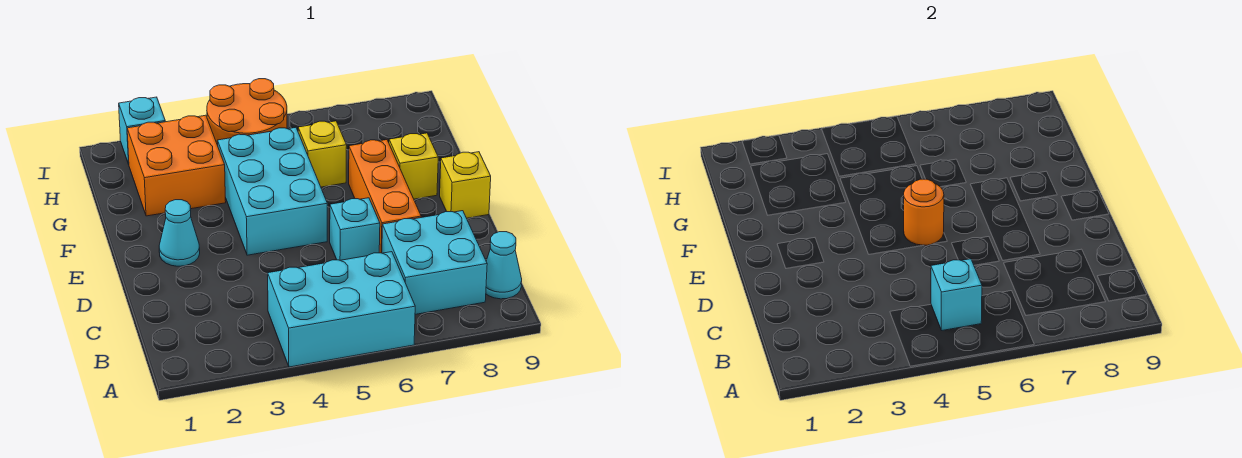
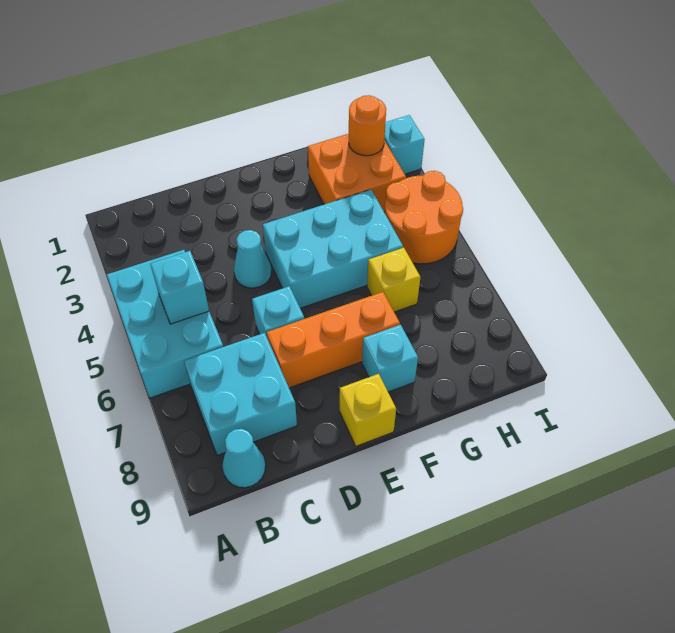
cyan cone E2 level 1 -> cyan cone D4 level 1
orange round brick E5 level 2 -> orange round brick H2 level 2
yellow brick F8 level 1 -> cyan brick F8 level 1

